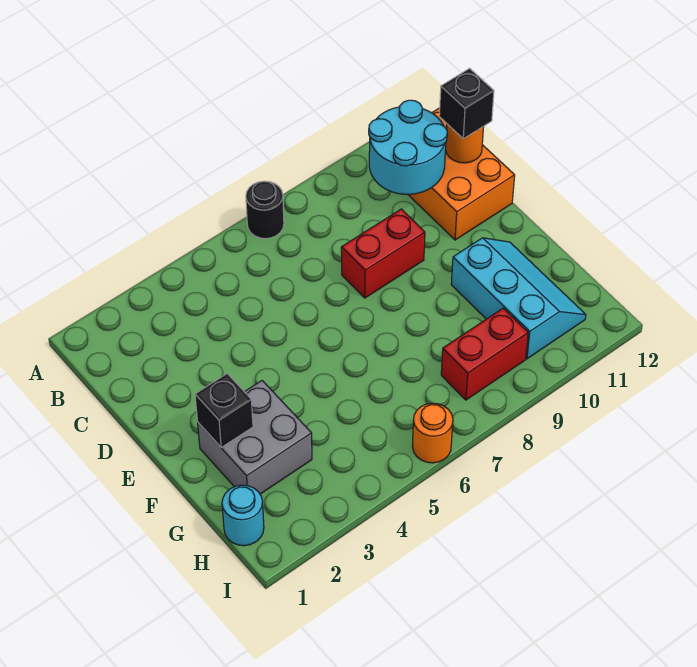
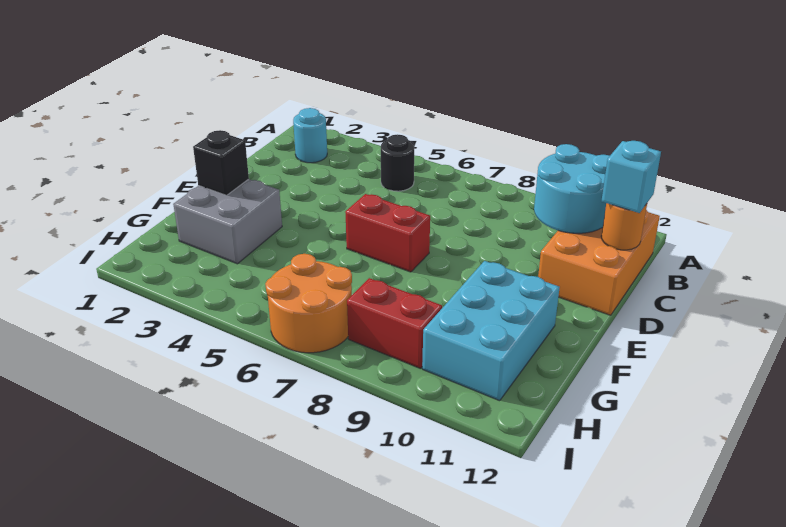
black round brick A7 level 1 -> black round brick B5 level 1
black brick C12 level 3 -> cyan brick C12 level 3
red brick D8:D9 level 1 -> red brick E6:E7 level 1
cyan slope F10:H11 level 1 top 10 -> cyan brick F10:H11 level 1
cyan round brick H1 level 1 -> cyan round brick B2 level 1
orange round brick I6 level 1 -> orange round brick H6:I7 level 1

